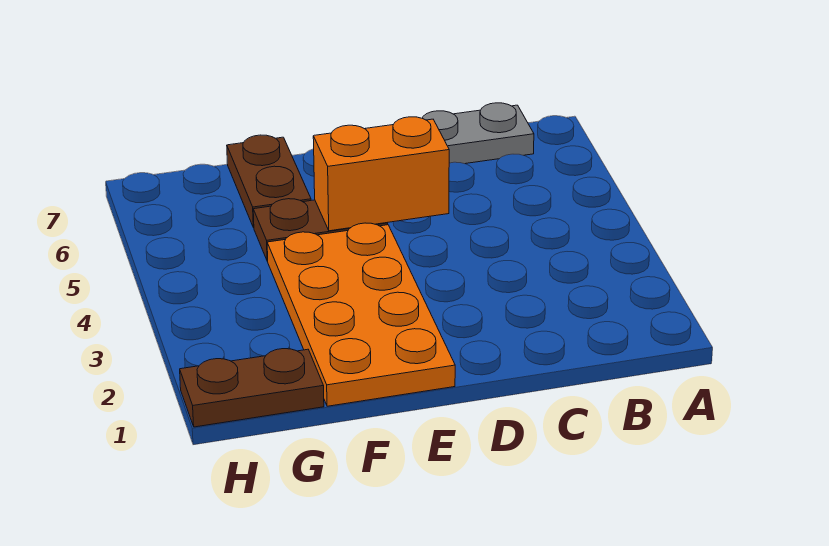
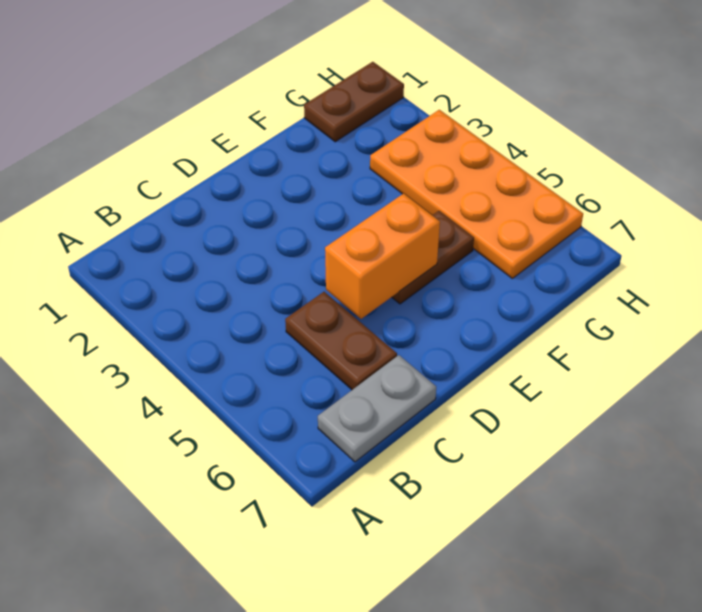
orange plate E1:F4 level 1 -> orange plate G3:H6 level 1
brown plate F6:F7 level 1 -> brown plate C5:C6 level 1

